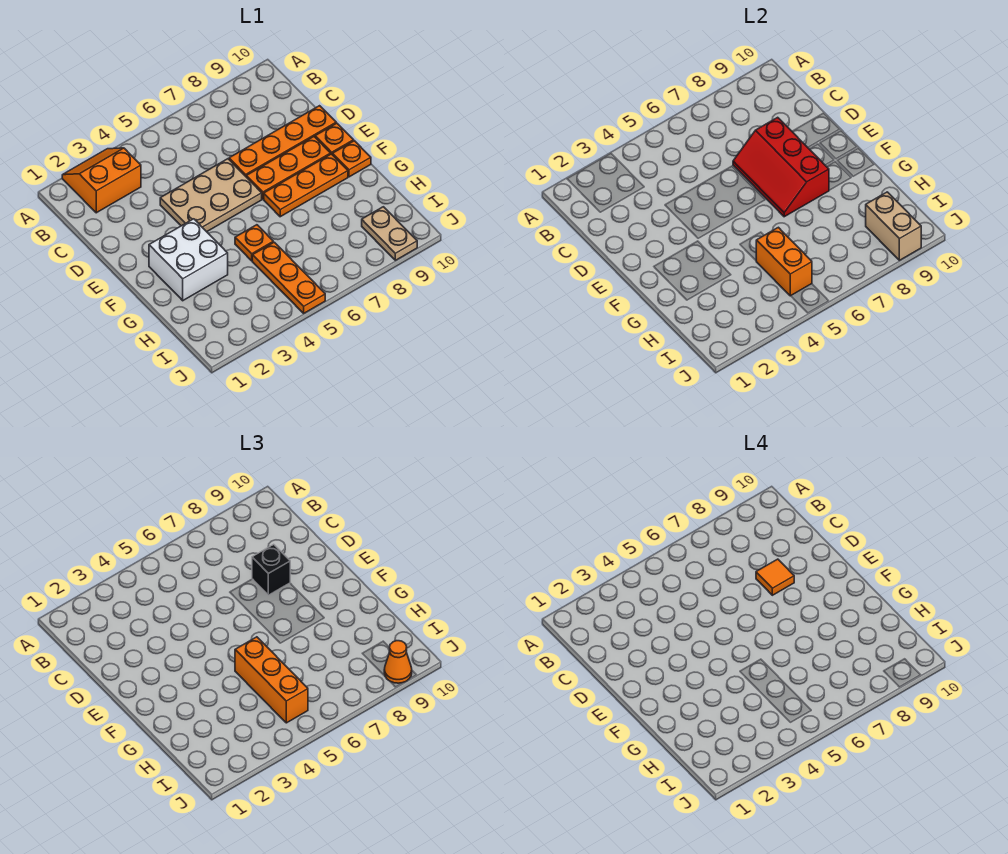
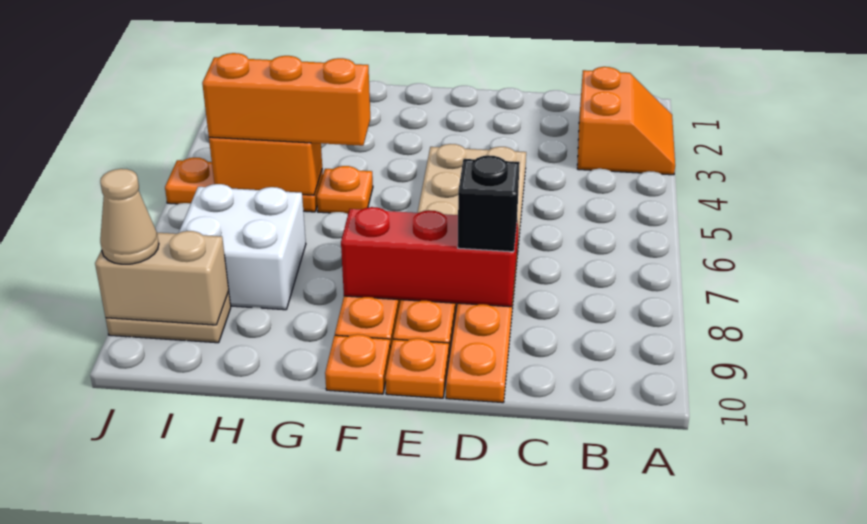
orange tile D8 level 4 -> none
white brick F2:G3 level 1 -> white brick H7:I8 level 1
orange cone J9 level 3 -> tan cone J9 level 3

